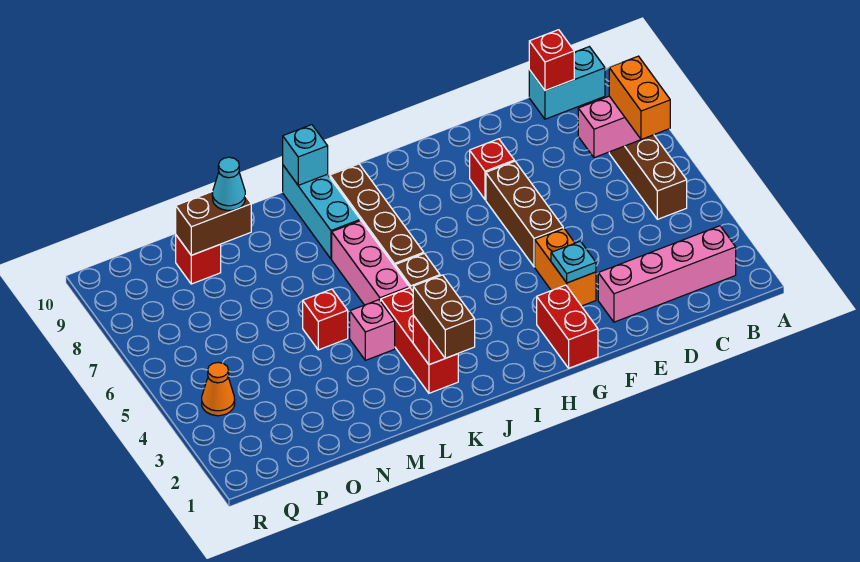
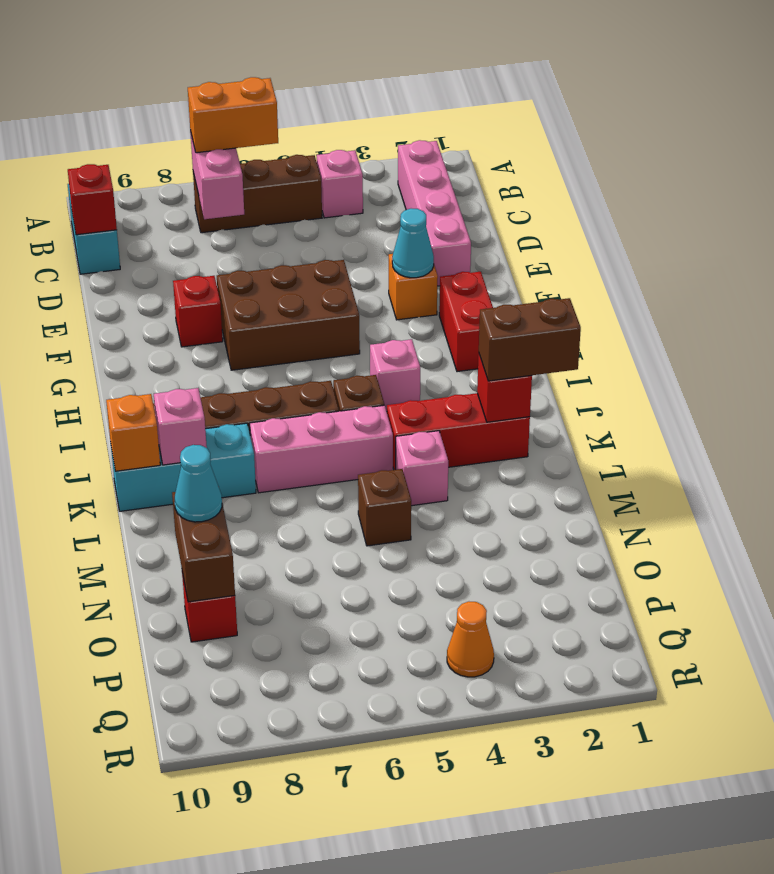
none -> pink brick B4 level 1
orange brick F3:F4 level 1 -> orange brick F3 level 1
cyan plate F3 level 2 -> cyan cone F3 level 2
brown brick F5:F7 level 1 -> brown brick F5:G7 level 1
red brick G1:G2 level 1 -> red brick G2:H2 level 1
none -> pink brick I4 level 1
none -> pink brick K9 level 2
cyan brick K10 level 2 -> orange brick K10 level 2
red brick M5 level 1 -> brown brick M5 level 1

